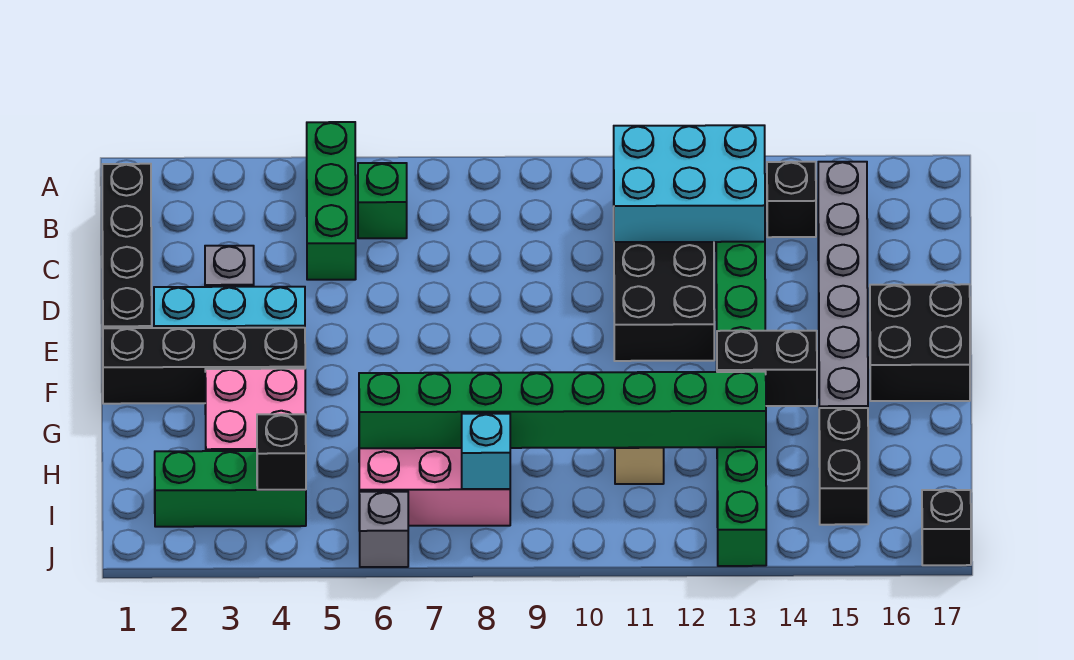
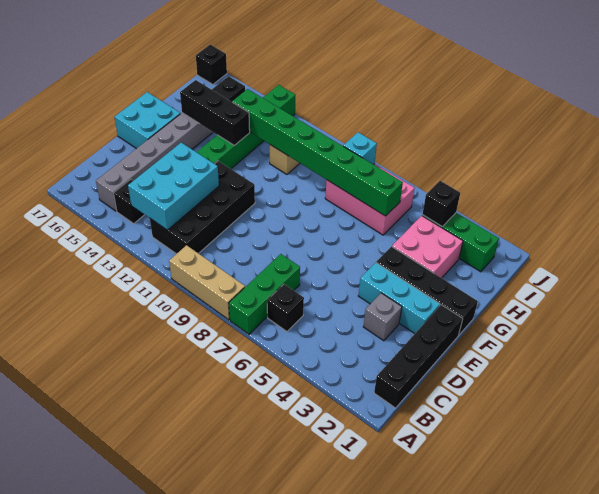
green brick A5:C5 level 1 -> green brick A7:C7 level 1
none -> tan brick A8:A10 level 1
green brick B6 level 1 -> black brick B6 level 1
cyan brick B11:C13 level 2 -> cyan brick B12:D13 level 2
black brick E16:F17 level 1 -> cyan brick E16:F17 level 1
black brick G13:G14 level 2 -> black brick G13:G15 level 2
grey brick J6 level 1 -> none

